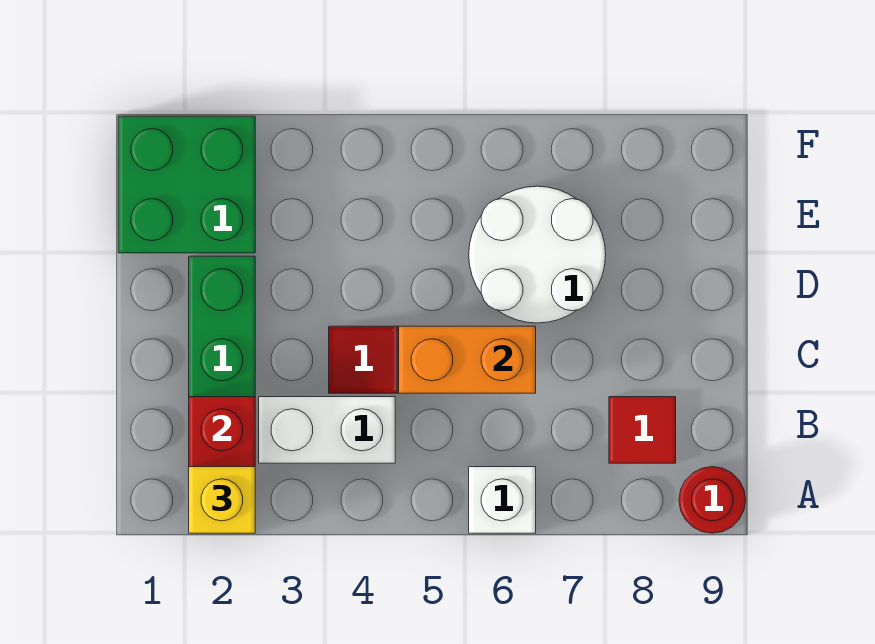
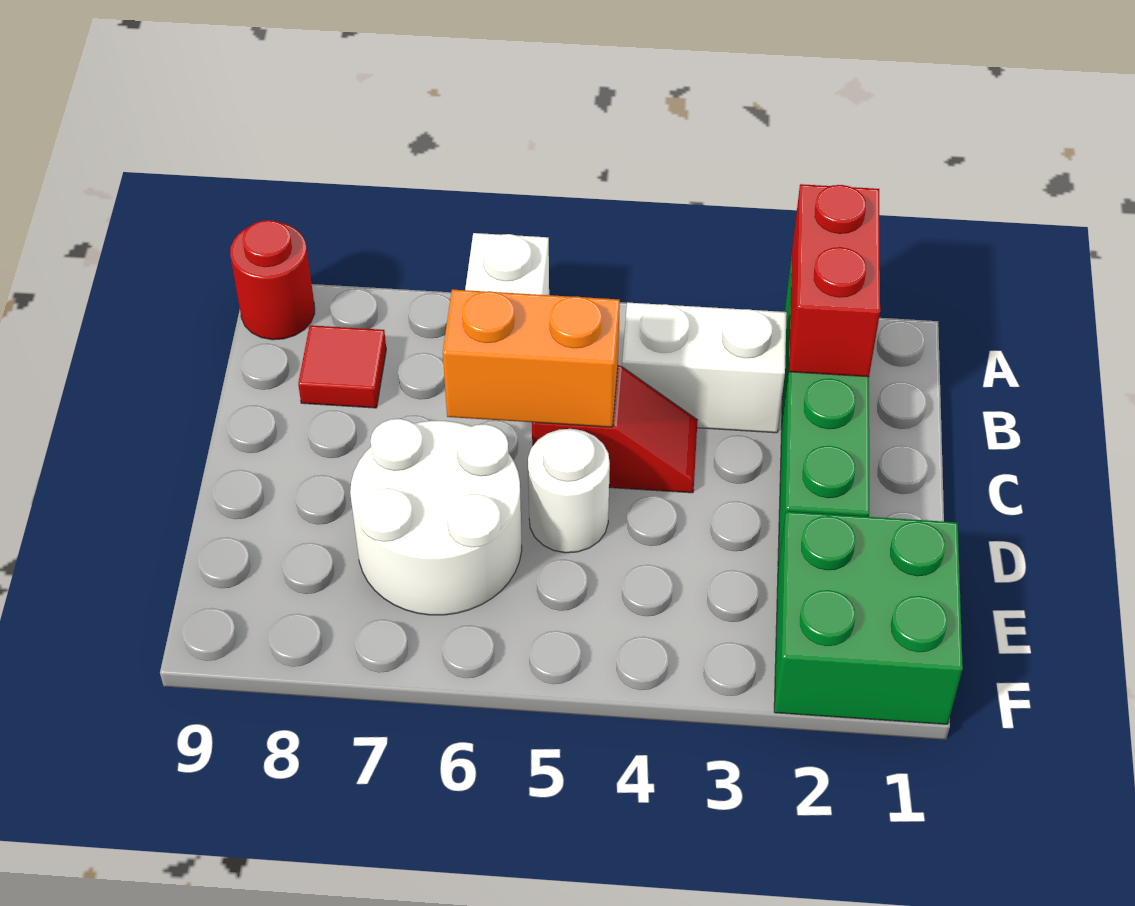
yellow brick A2 level 3 -> none
none -> white round brick D5 level 1

